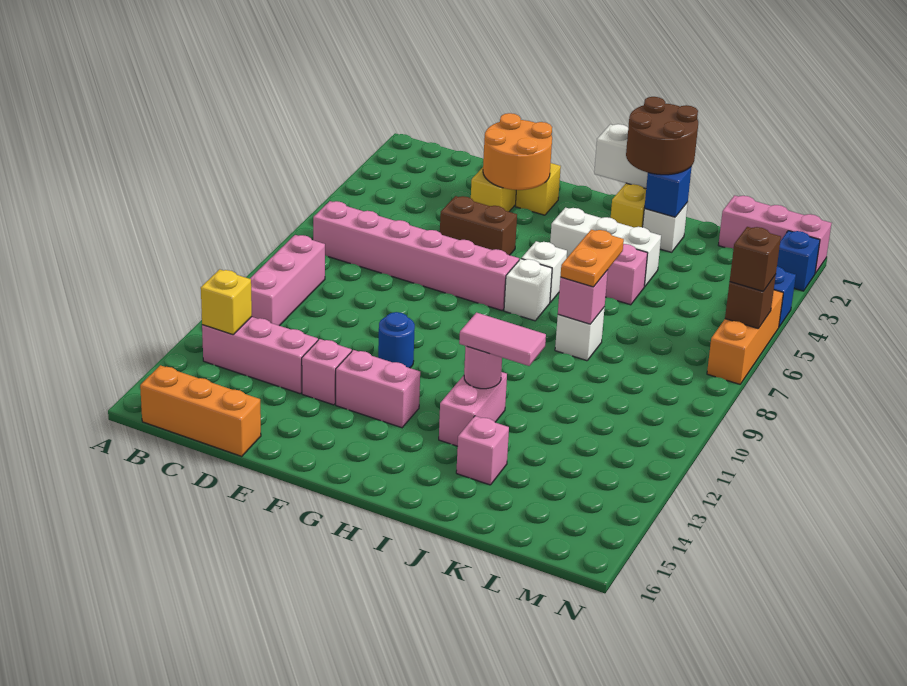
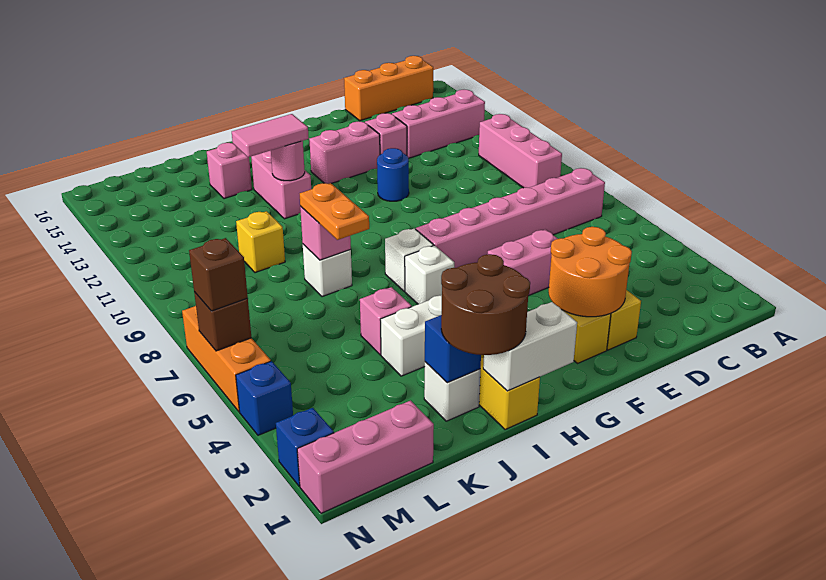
yellow brick B13 level 2 -> yellow brick K10 level 1
brown brick E5:F5 level 1 -> pink brick E5:F5 level 1

